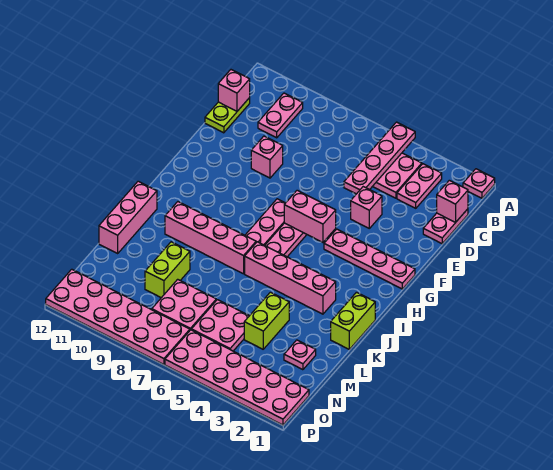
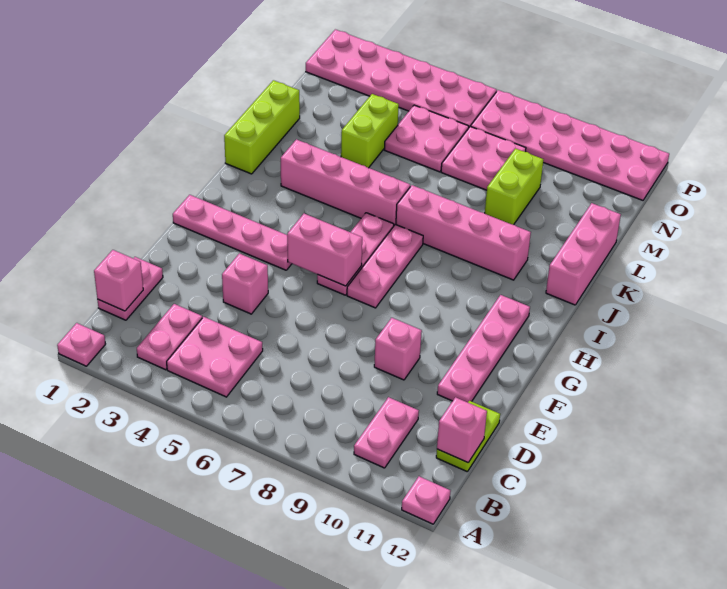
pink plate A5:D5 level 2 -> pink plate E11:H11 level 1
lime brick J1:K1 level 1 -> lime brick J1:L1 level 1
pink plate M2 level 1 -> pink plate A12 level 1

